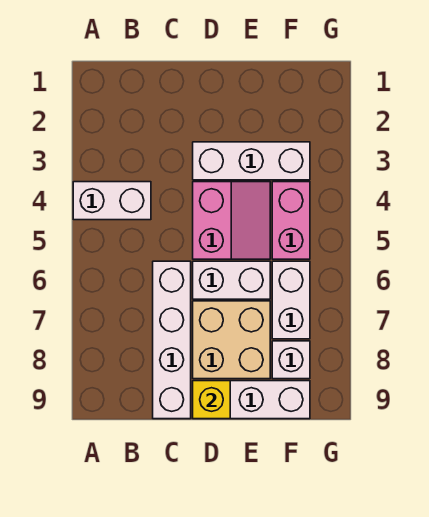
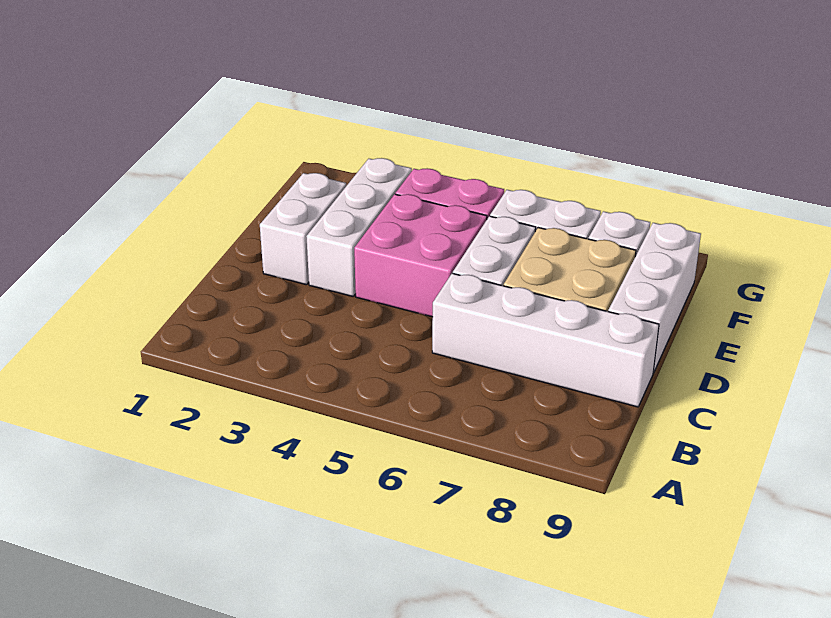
white brick A4:B4 level 1 -> white brick D2:E2 level 1
pink slope D4:E5 level 1 top D -> pink brick D4:E5 level 1
yellow brick D9 level 2 -> none

